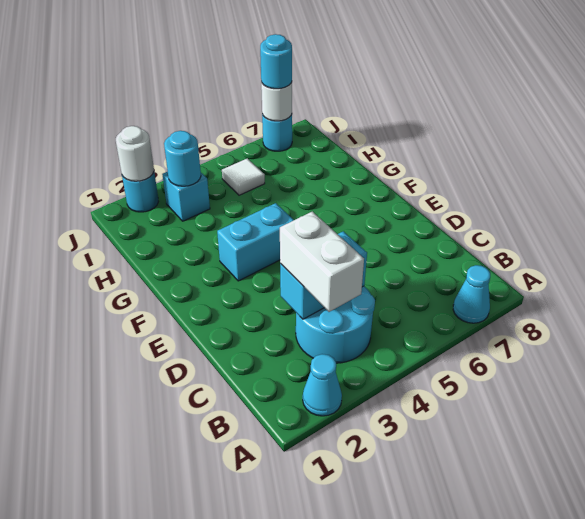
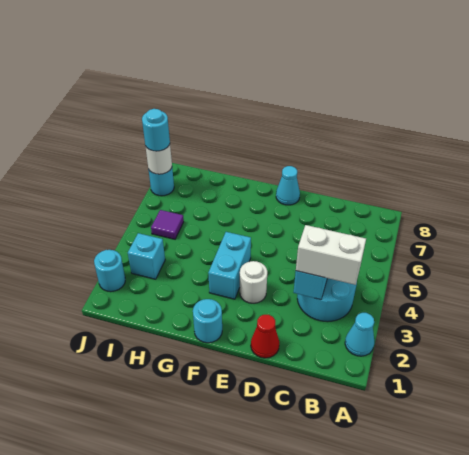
cyan cone A7 level 1 -> cyan cone E8 level 1
none -> red cone D1 level 1
cyan round brick I3 level 2 -> cyan round brick F1 level 1
white tile I5 level 1 -> purple tile I5 level 1
white round brick J2 level 2 -> white round brick E3 level 1

